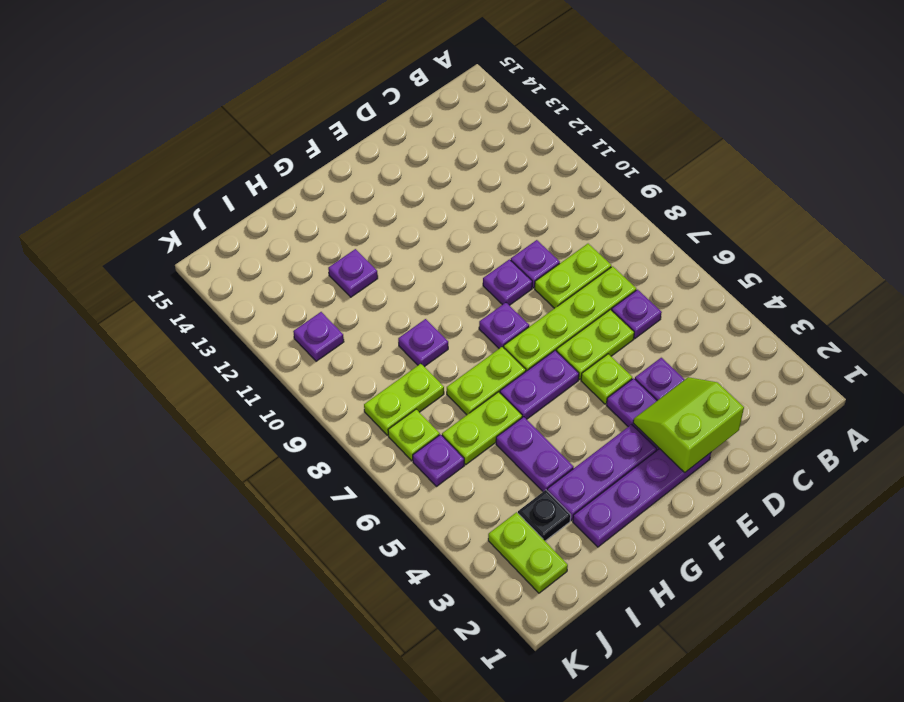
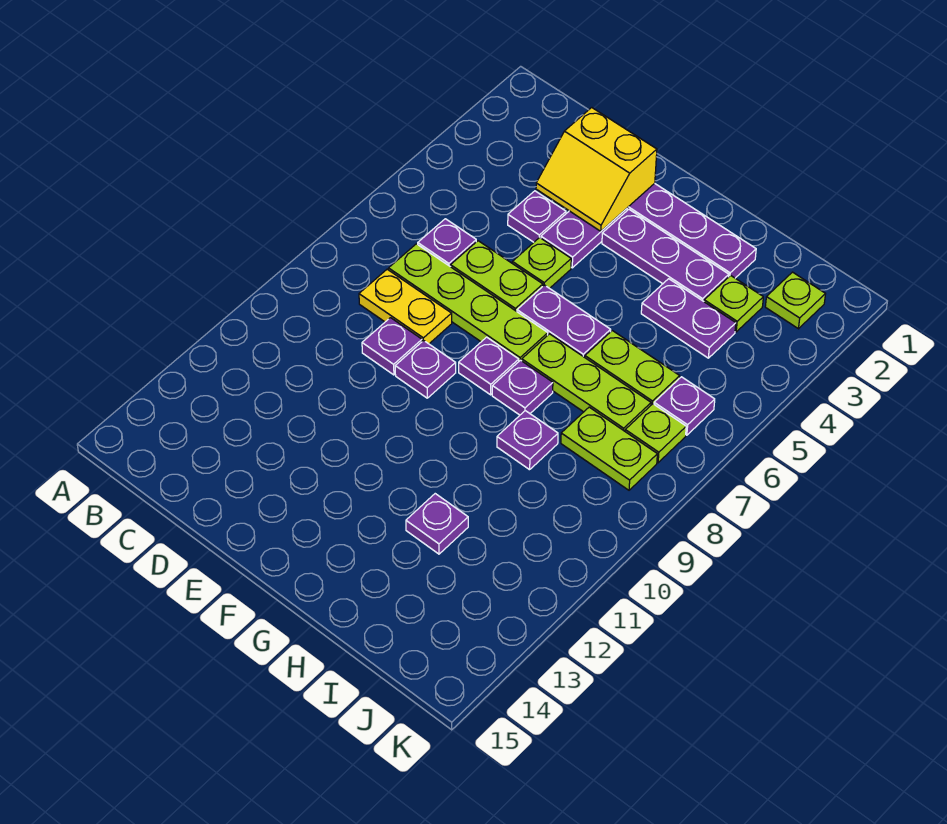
lime plate C8:D8 level 1 -> yellow plate C8:D8 level 1
lime slope D2:E3 level 2 top 2 -> yellow slope D2:E3 level 2 top 2
lime plate G7:H7 level 1 -> lime plate G7:I7 level 1
purple plate H4:H5 level 1 -> purple plate H4:I4 level 1
black plate I3 level 1 -> lime plate I3 level 1
lime plate J2:J3 level 1 -> lime plate J2 level 1
purple plate J11 level 1 -> purple plate G8 level 1

